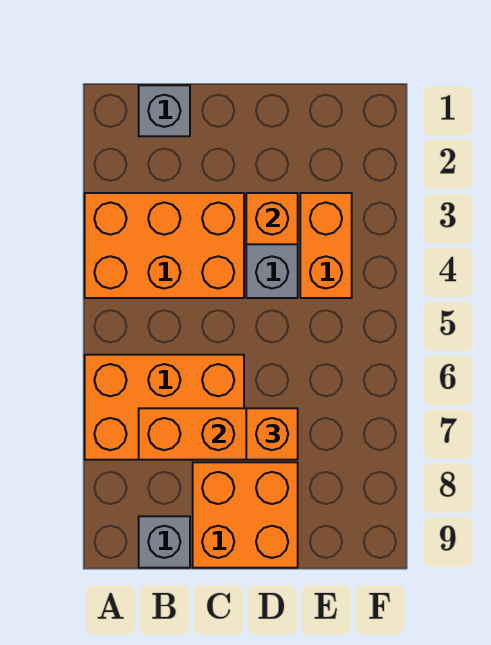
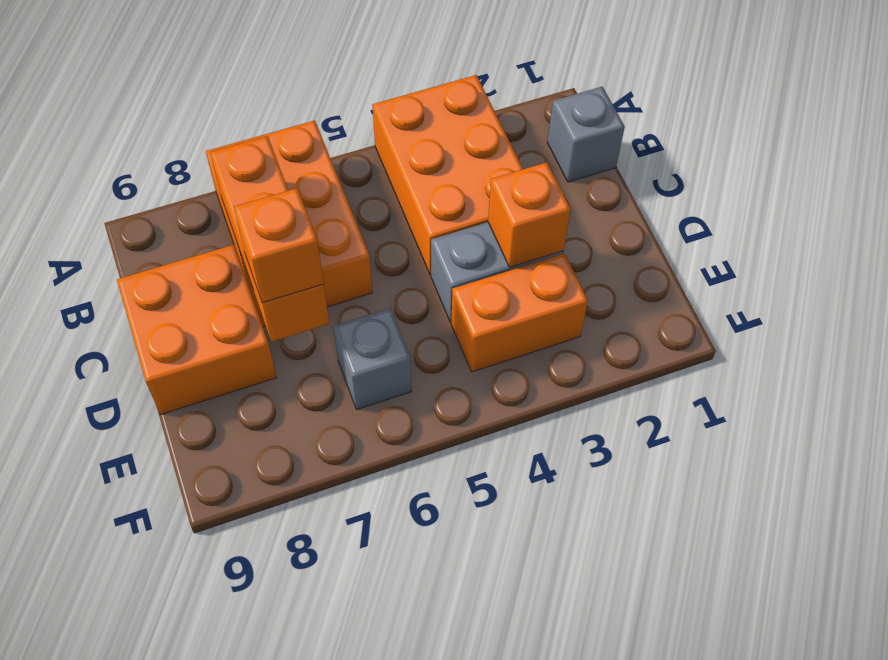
grey brick B9 level 1 -> grey brick E6 level 1

